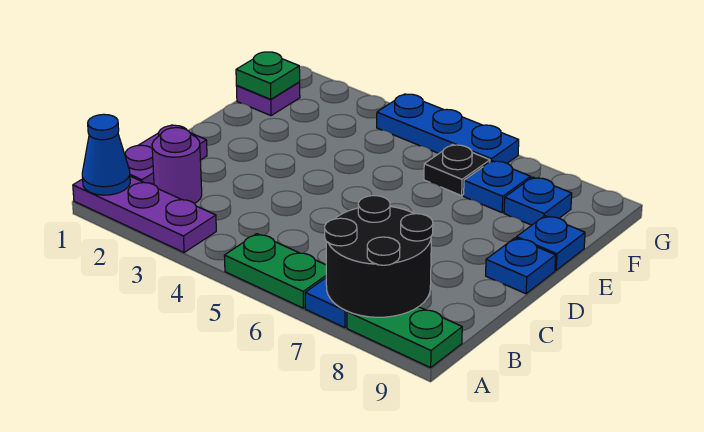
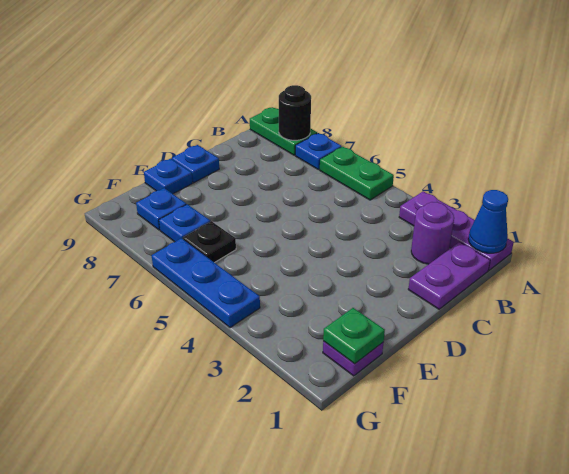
black round brick A7:B8 level 2 -> black round brick A8 level 2

